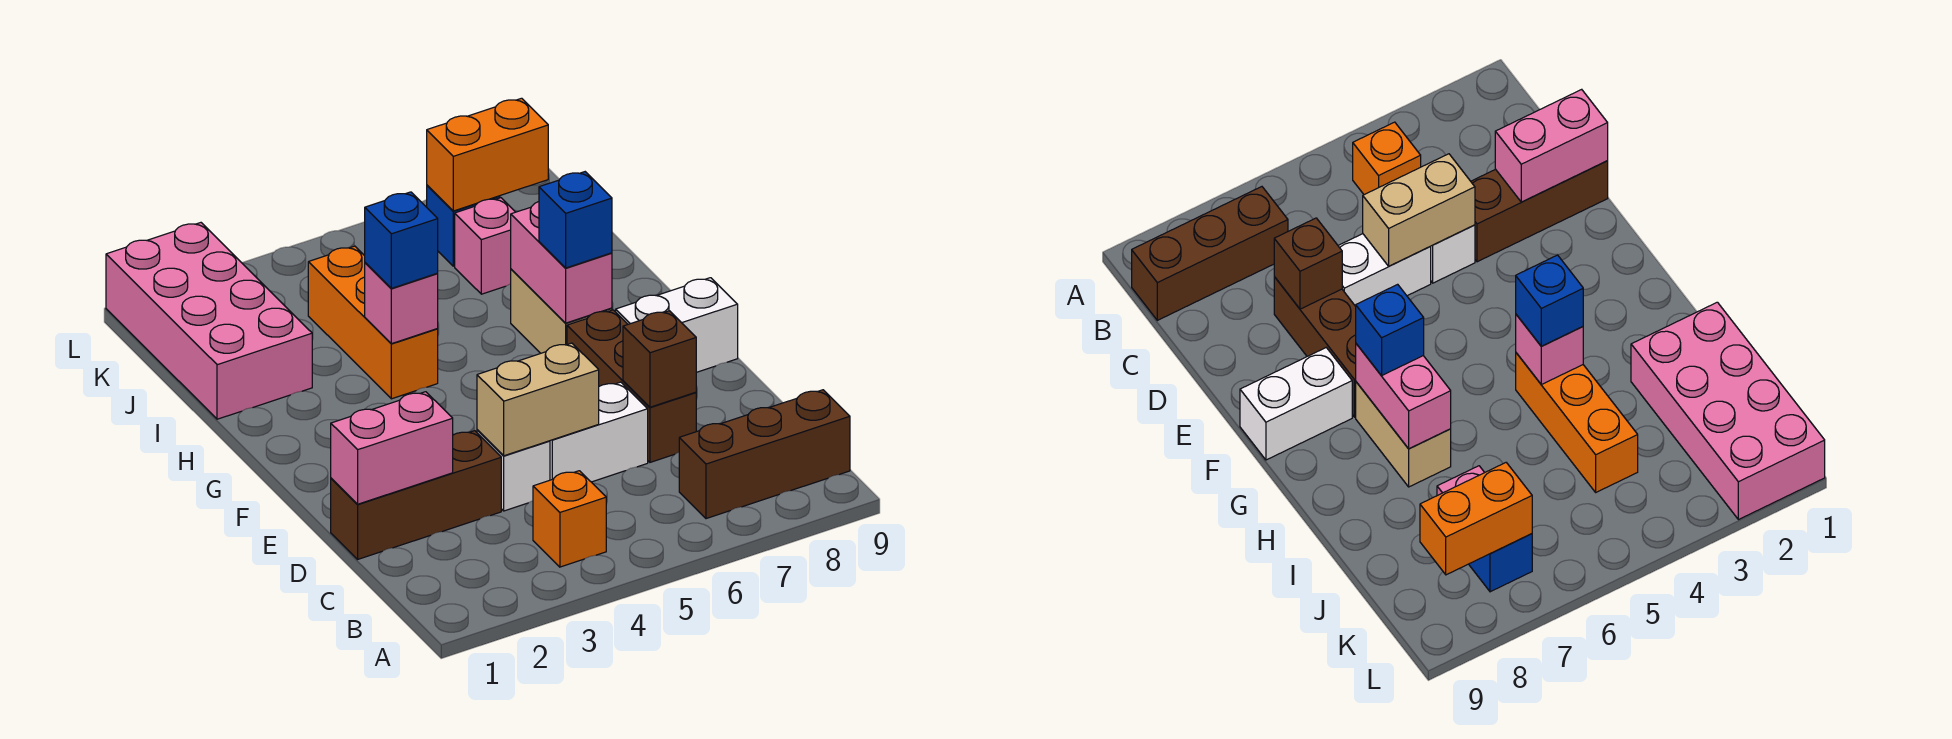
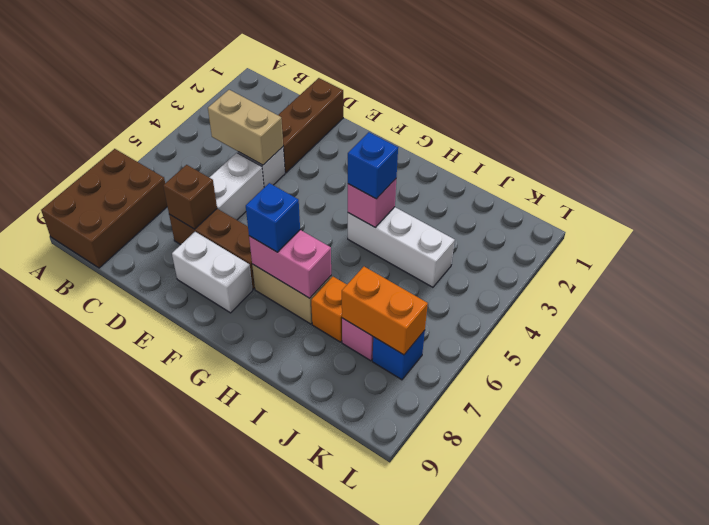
orange brick B4 level 1 -> orange brick I7 level 1
brown brick B7:B9 level 1 -> brown brick A7:B9 level 1
pink brick D1:D2 level 2 -> none
tan brick D4:D5 level 2 -> tan brick C4:D4 level 2
white brick F8:F9 level 1 -> white brick E8:F8 level 1
orange brick H4:J4 level 1 -> white brick H4:J4 level 1
pink brick I1:L2 level 1 -> none
orange brick K7:K8 level 2 -> orange brick J7:K7 level 2

